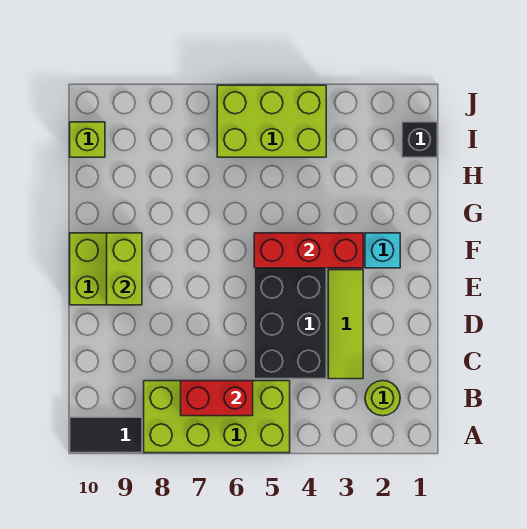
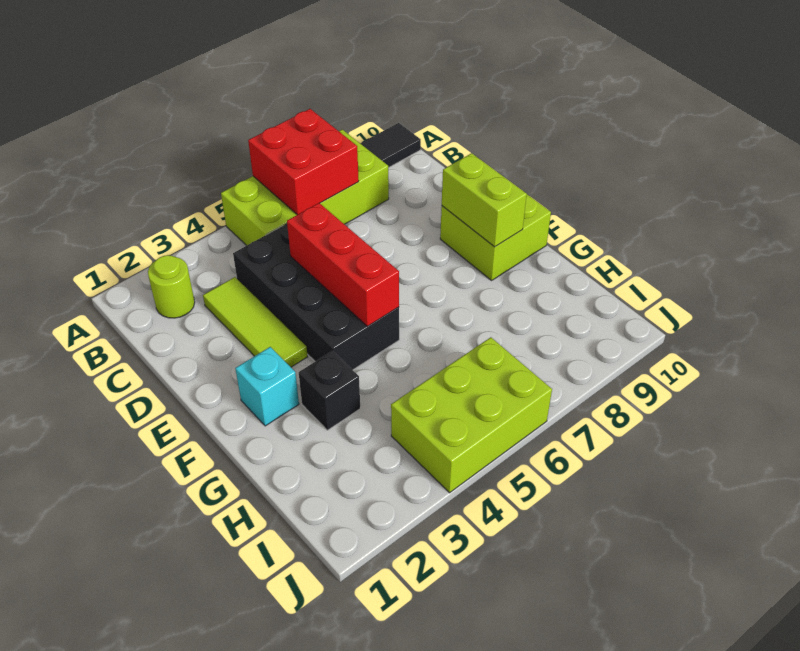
red brick B6:B7 level 2 -> red brick A6:B7 level 2
red brick F3:F5 level 2 -> red brick D5:F5 level 2
black brick I1 level 1 -> black brick G3 level 1
lime brick I10 level 1 -> none

